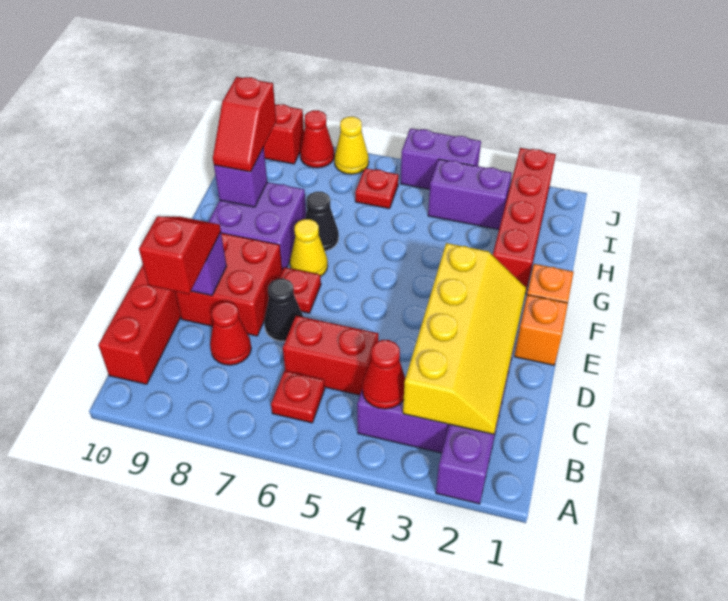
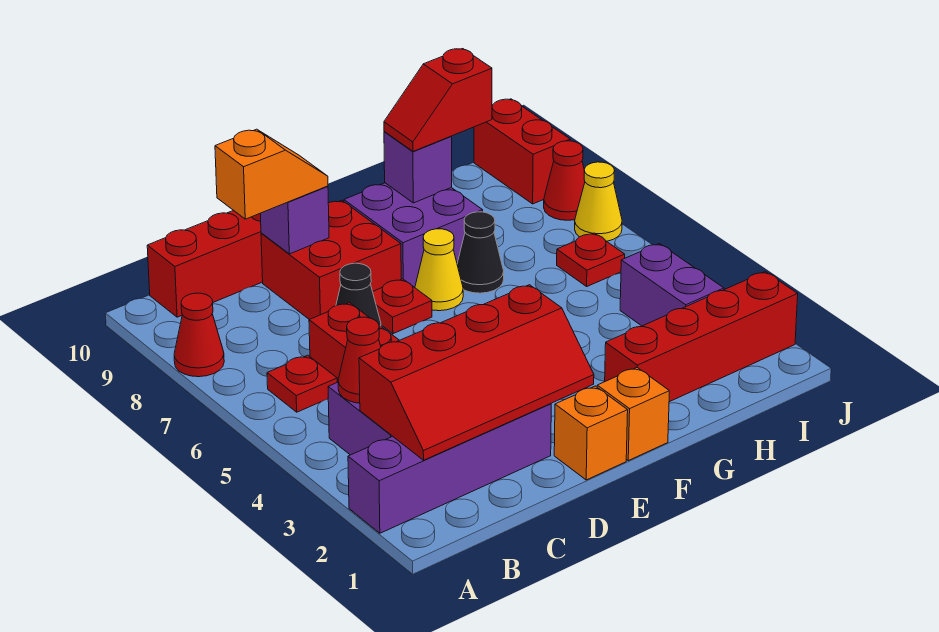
yellow slope B2:E3 level 2 top 3 -> red slope B2:E3 level 2 top 3
red cone C8 level 1 -> red cone A8 level 1
red slope C9:D9 level 3 top C -> orange slope C9:D9 level 3 top C
purple brick J4:J5 level 1 -> none

